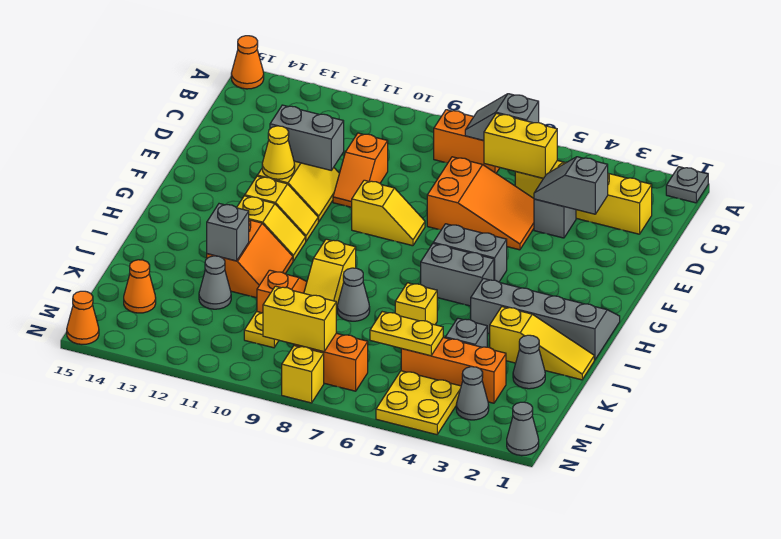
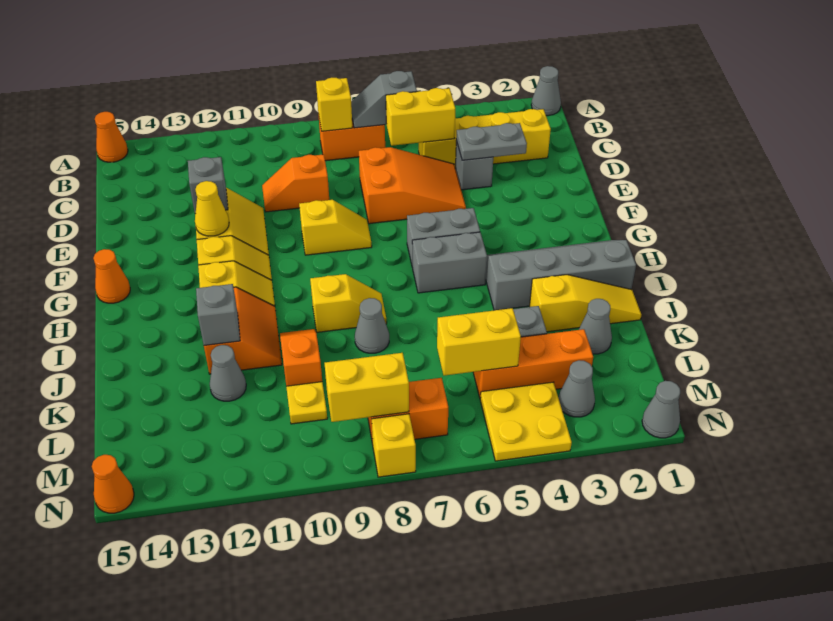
grey plate A1 level 1 -> grey cone A1 level 1
grey slope D3:D4 level 2 top 3 -> grey plate D3:D4 level 2
orange slope D10:E10 level 1 top D -> orange slope D9:D10 level 1 top 9
grey brick E11:E12 level 2 -> grey brick E12 level 2
yellow slope I9:J9 level 1 top I -> yellow slope I8:I9 level 1 top 9
yellow brick J6 level 1 -> yellow brick B8 level 2
yellow plate L5:L6 level 2 -> yellow brick L5:L6 level 2
orange cone L14 level 1 -> orange cone G15 level 1

